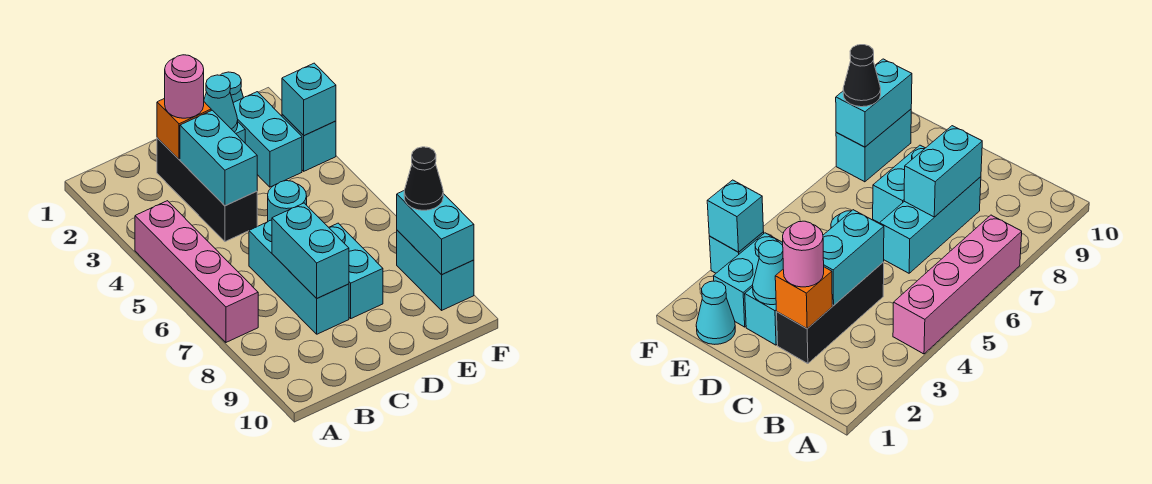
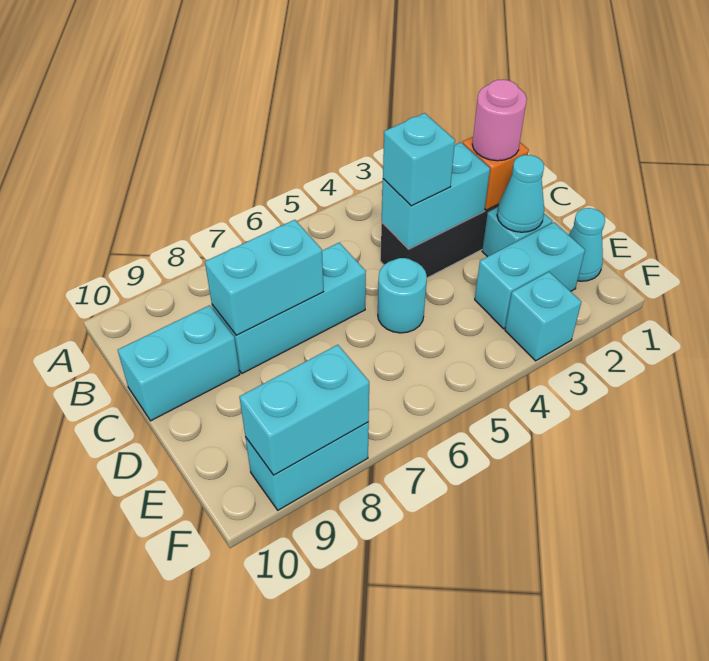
pink brick A4:A7 level 1 -> none
cyan brick D7:D8 level 1 -> cyan brick C9:C10 level 1
cyan brick F3 level 2 -> cyan brick C4 level 3
black cone F8 level 3 -> none

